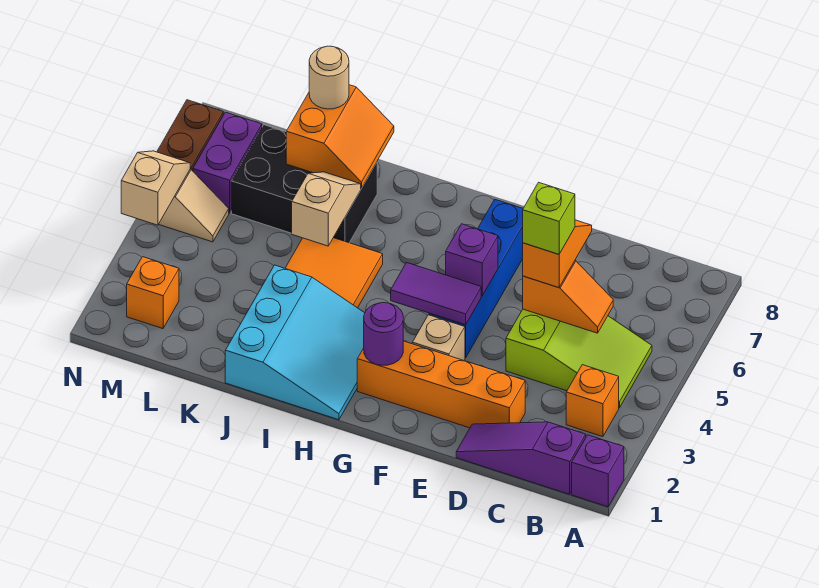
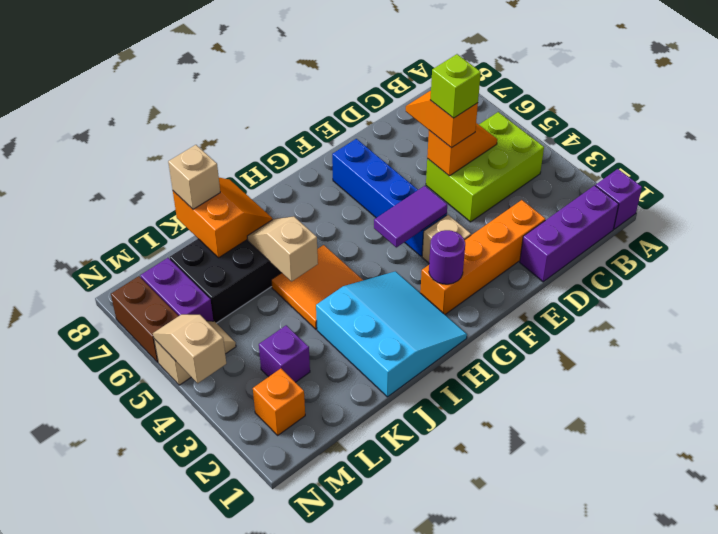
purple slope B1:D1 level 1 top B -> purple brick B1:D1 level 1
orange brick B3 level 1 -> none
lime slope B4:D5 level 1 top D -> lime brick B4:D5 level 1
purple brick F5 level 2 -> purple brick L3 level 1
tan round brick K8 level 3 -> tan brick K8 level 3

